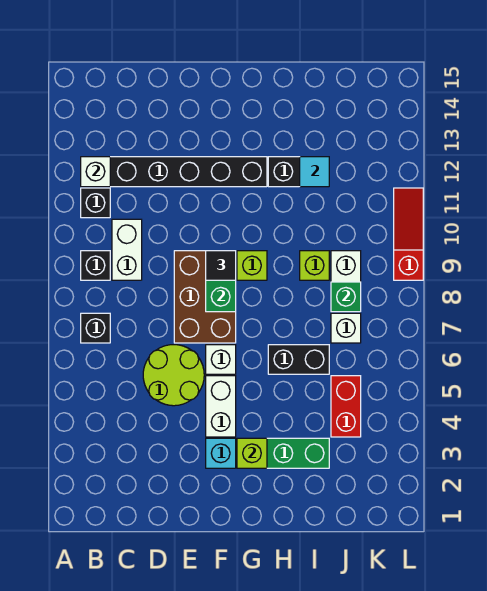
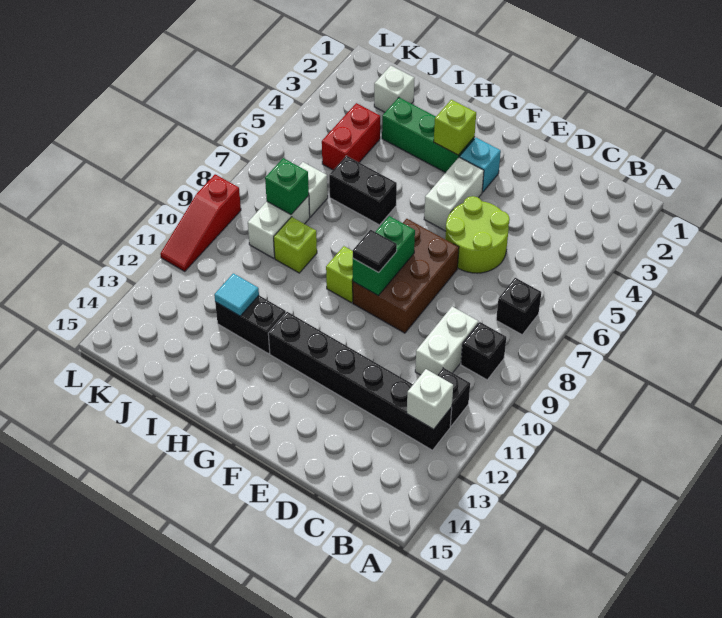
white brick F6 level 1 -> white brick J2 level 1

